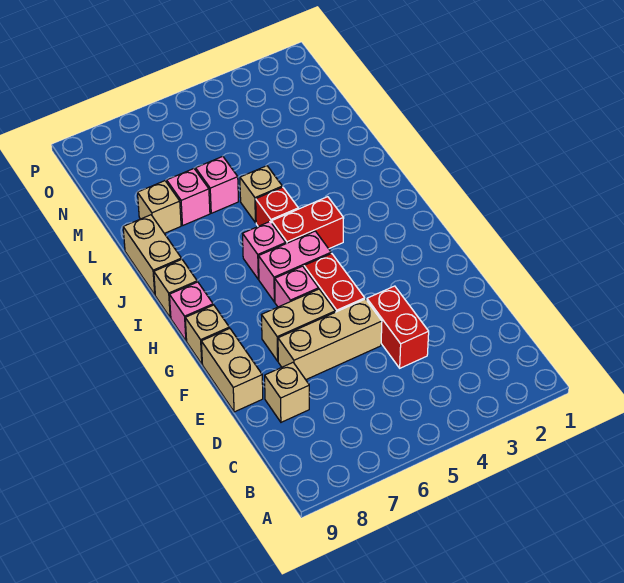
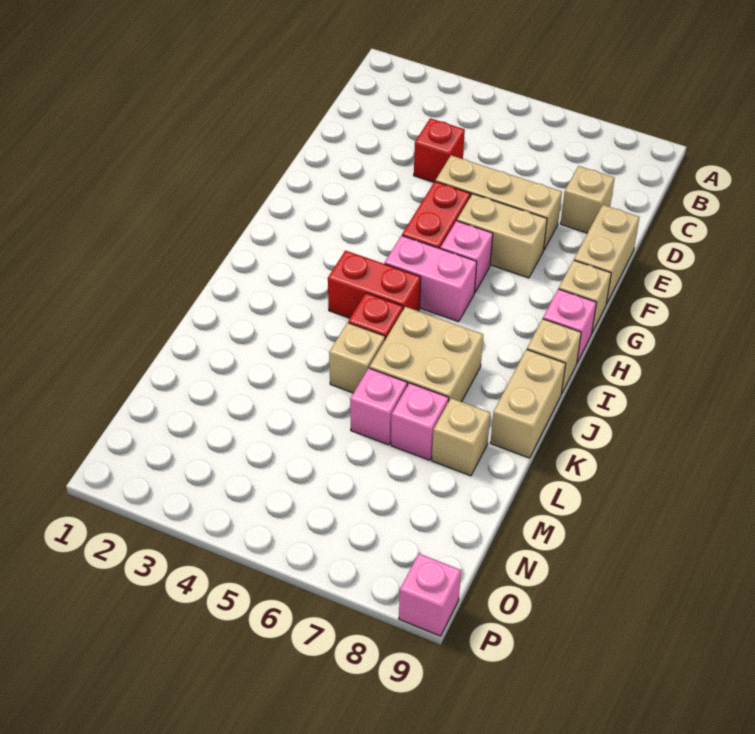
red brick D4:E4 level 1 -> red brick D4 level 1
pink brick I6 level 1 -> pink brick P9 level 1
none -> tan brick J6:K7 level 1

